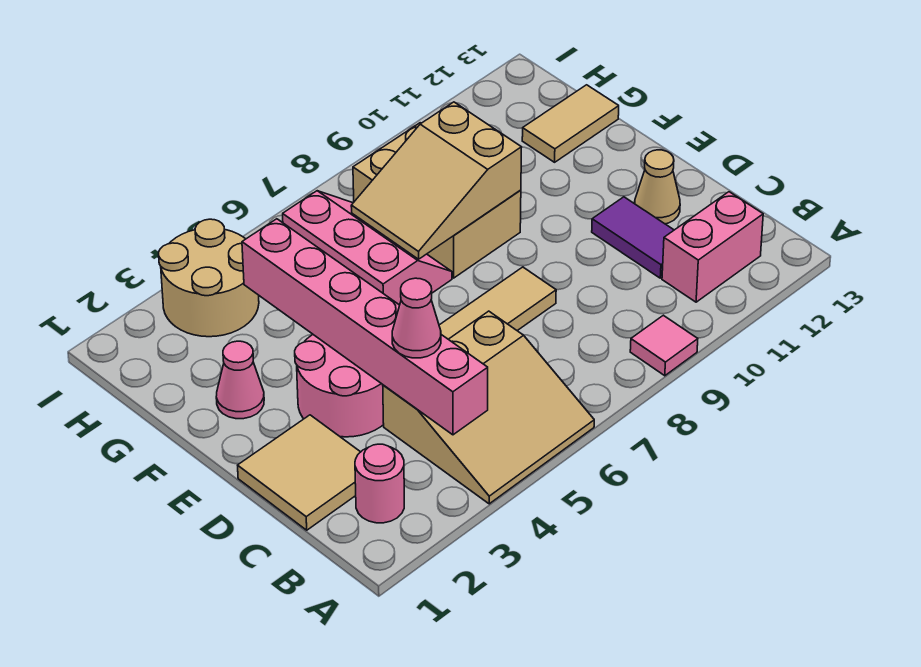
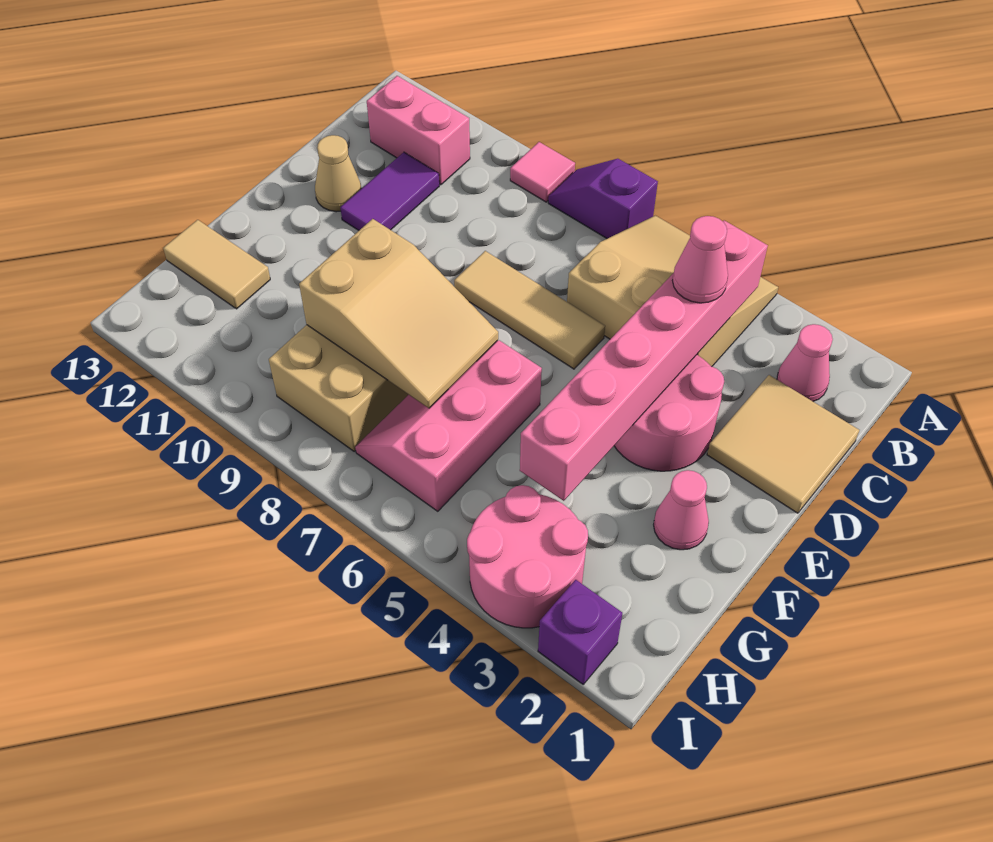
none -> purple slope A7:A8 level 1 top 7
pink round brick B2 level 1 -> pink cone B2 level 1
tan round brick H3:I4 level 1 -> pink round brick H3:I4 level 1
none -> purple brick I2 level 1

